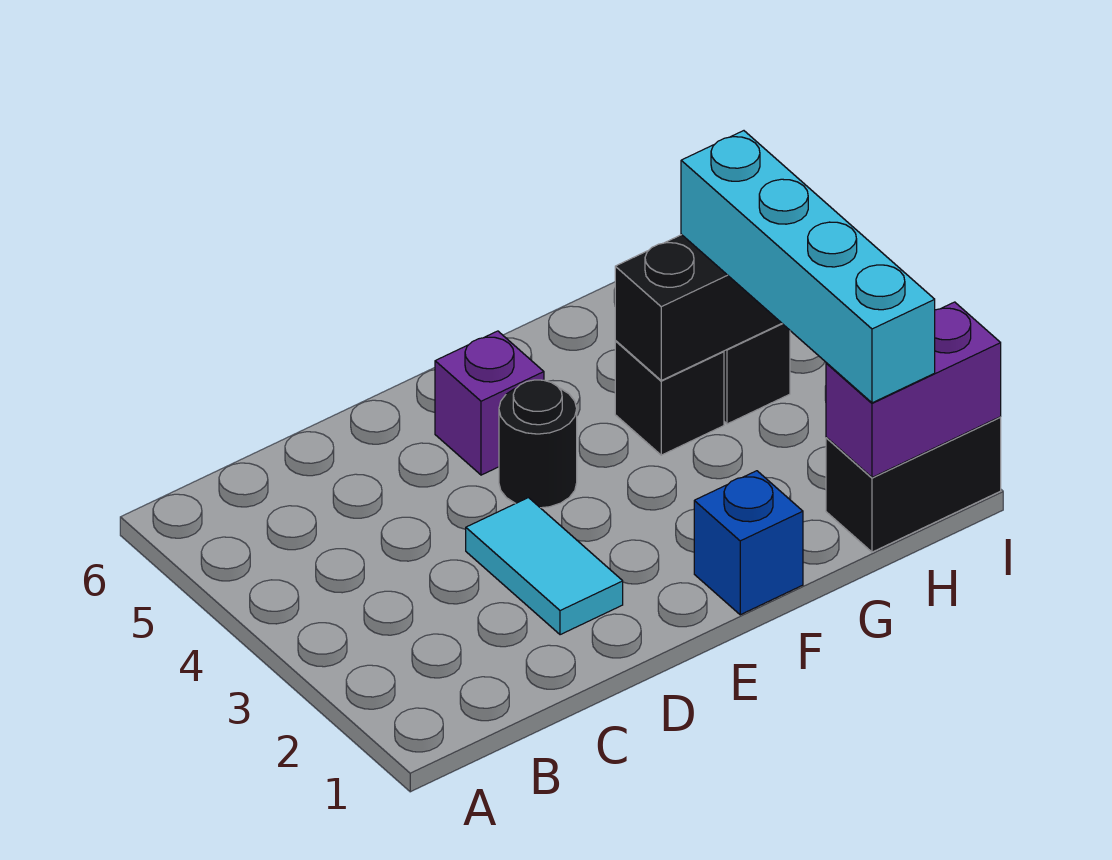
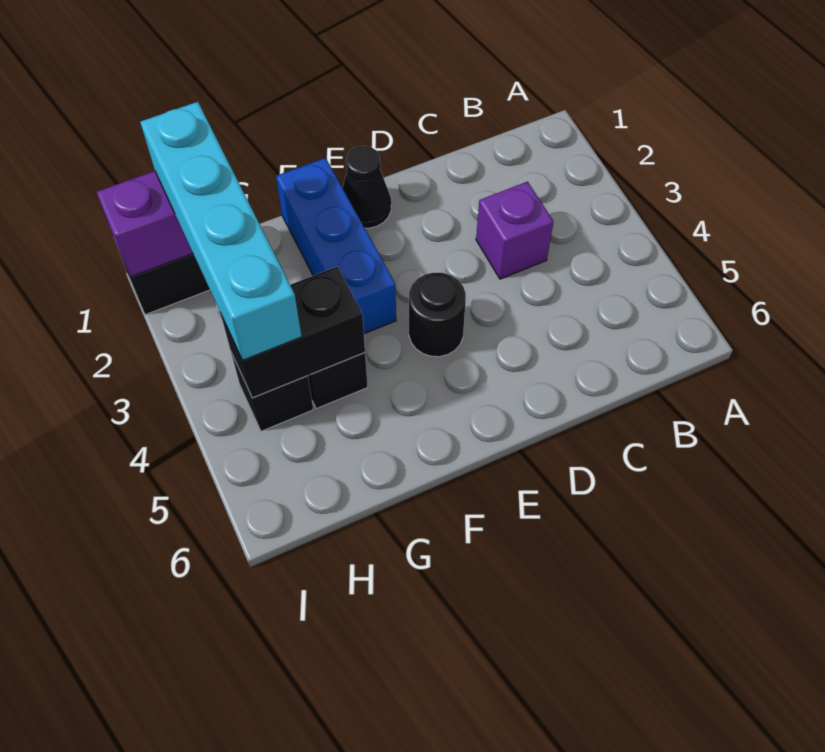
cyan tile D2:D3 level 1 -> none
none -> black cone E1 level 1
purple brick E5 level 1 -> purple brick C3 level 1
blue brick F1 level 1 -> blue brick F1:F3 level 1

